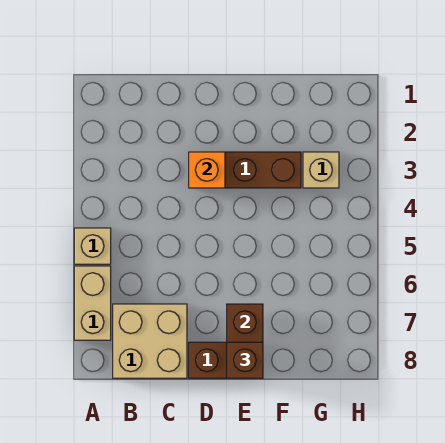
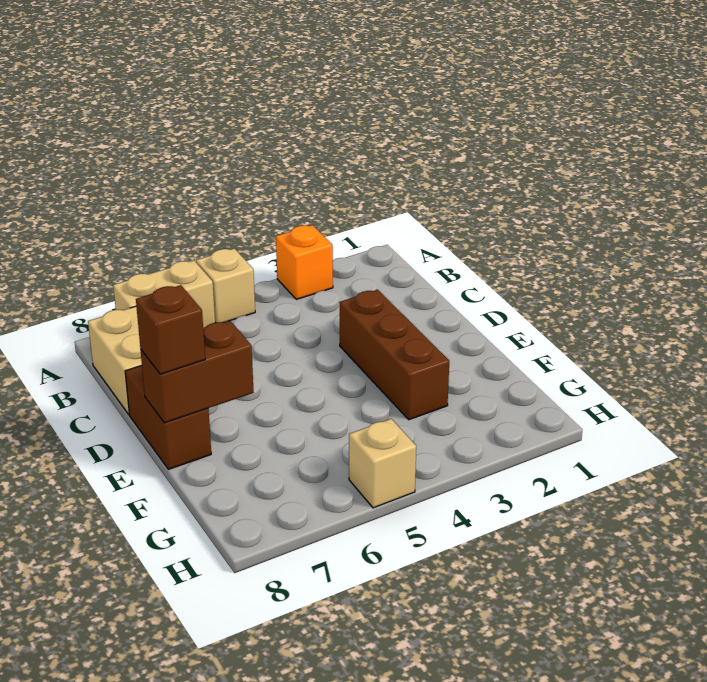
orange brick D3 level 2 -> orange brick A3 level 1
tan brick G3 level 1 -> tan brick H5 level 1

